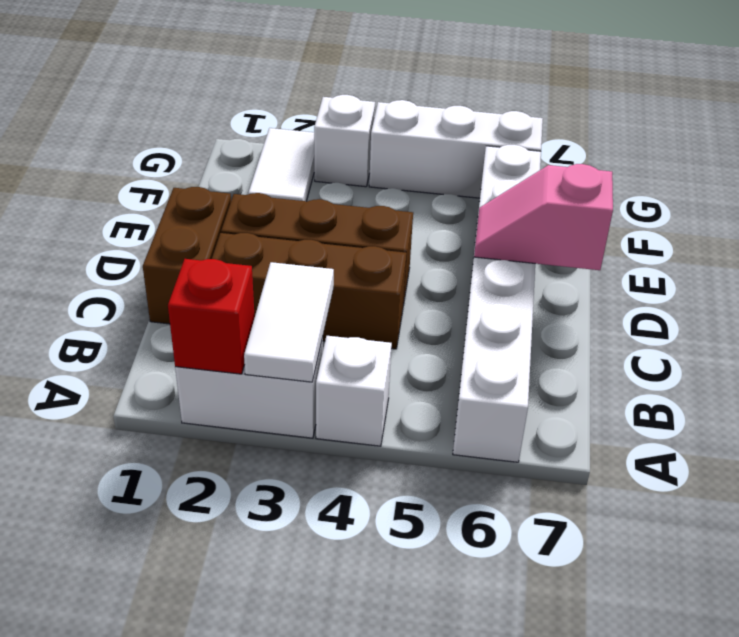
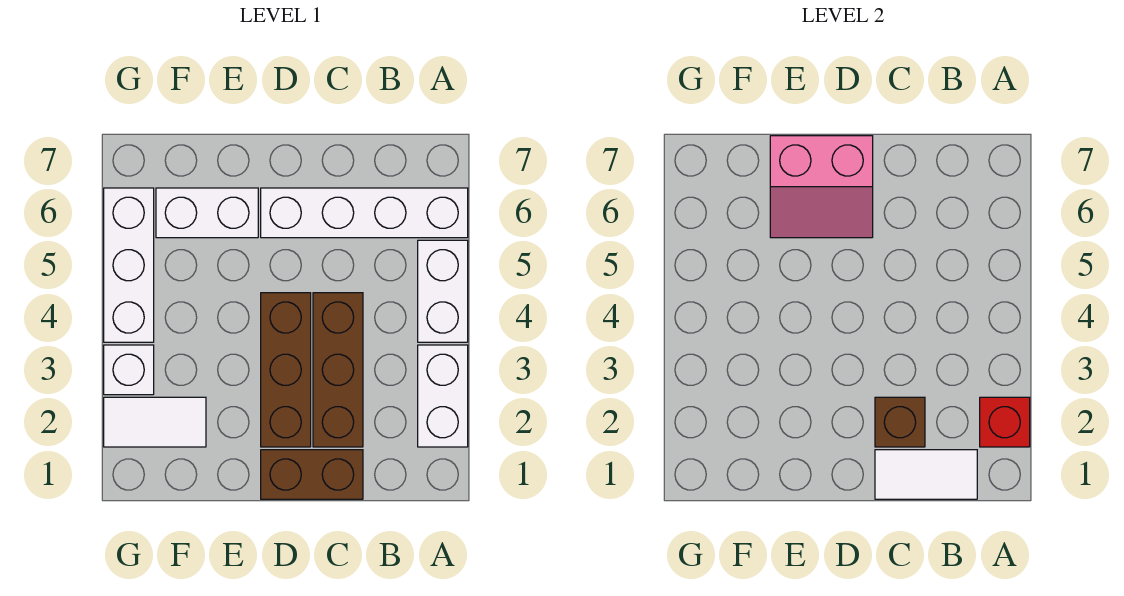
white tile A3:B3 level 2 -> white tile B1:C1 level 2
white brick A4 level 1 -> white brick A4:A5 level 1
none -> brown brick C2 level 2
pink slope D6:D7 level 2 top 7 -> pink slope D6:E7 level 2 top 7

